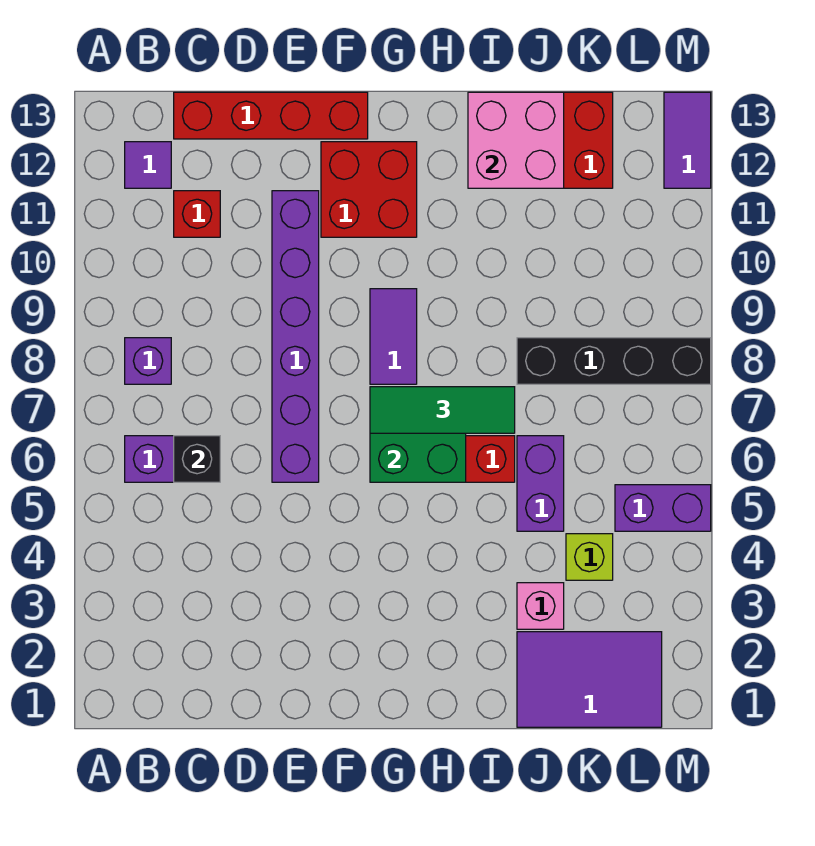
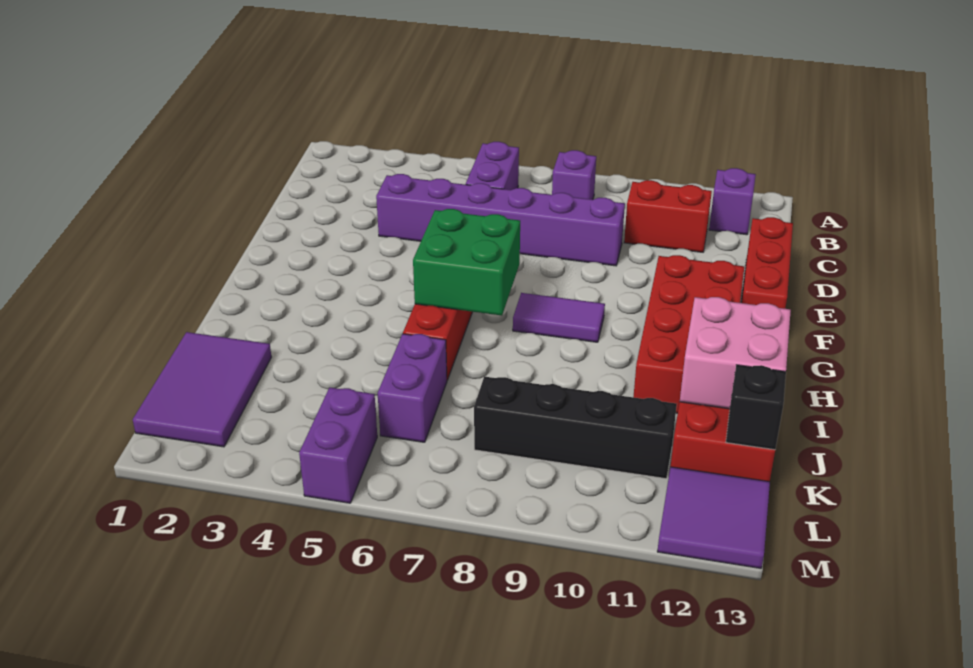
purple tile B12 level 1 -> purple brick B12 level 1
black brick C6 level 2 -> black brick K13 level 2
red brick C11 level 1 -> red brick C10:C11 level 1
red brick C13:F13 level 1 -> red brick D13:F13 level 1
purple brick E6:E11 level 1 -> purple brick D4:D9 level 1
red brick F11:G12 level 1 -> red brick F11:I12 level 1
green tile G7:I7 level 3 -> none
pink brick J3 level 1 -> none
purple brick J5:J6 level 1 -> purple brick J6:K6 level 1
black brick J8:M8 level 1 -> black brick K8:K11 level 1
lime brick K4 level 1 -> none
purple tile M12:M13 level 1 -> purple tile L12:M13 level 1

